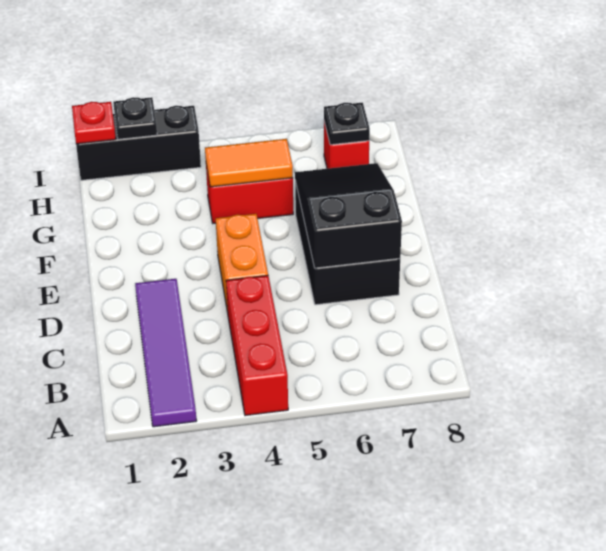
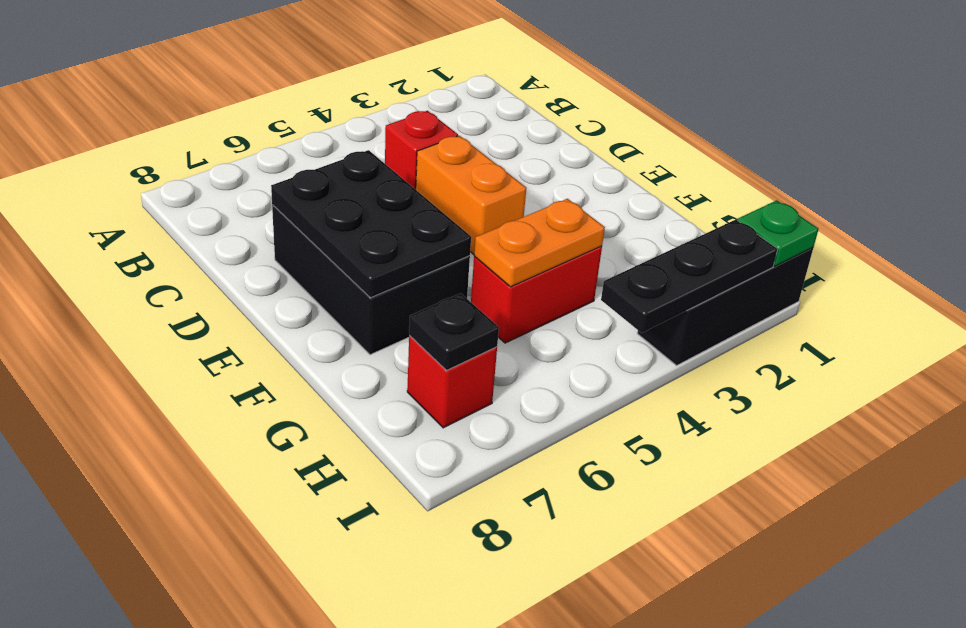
purple tile A2:D2 level 1 -> none
red brick A4:C4 level 1 -> red brick C4 level 1
black slope D6:F7 level 2 top D -> black plate D6:F7 level 2
orange tile G4:G5 level 2 -> orange plate G4:G5 level 2
red plate I1 level 2 -> green plate I1 level 2
black plate I2 level 2 -> black plate I2:I4 level 2

